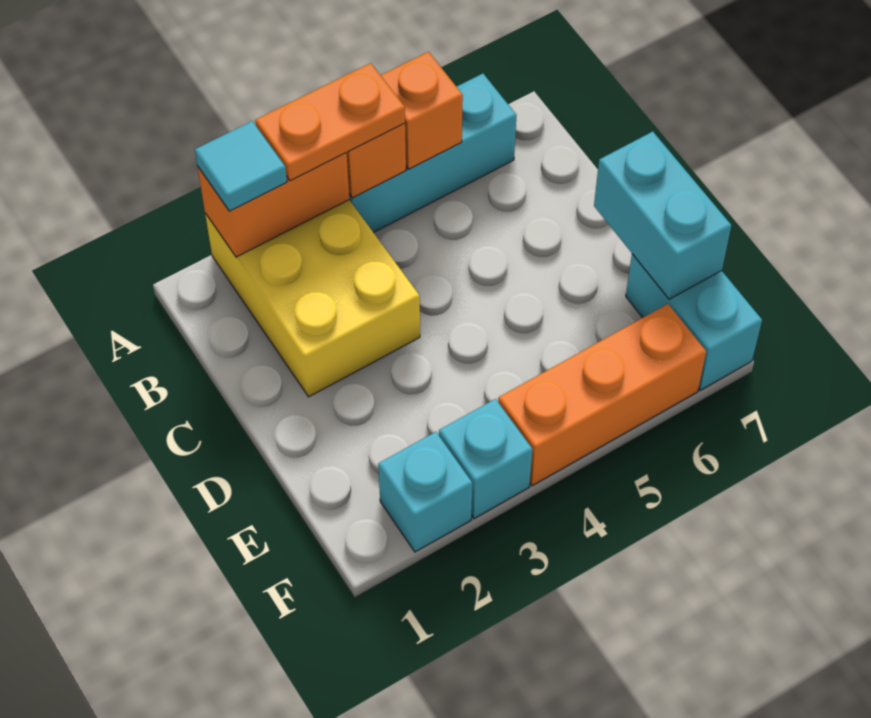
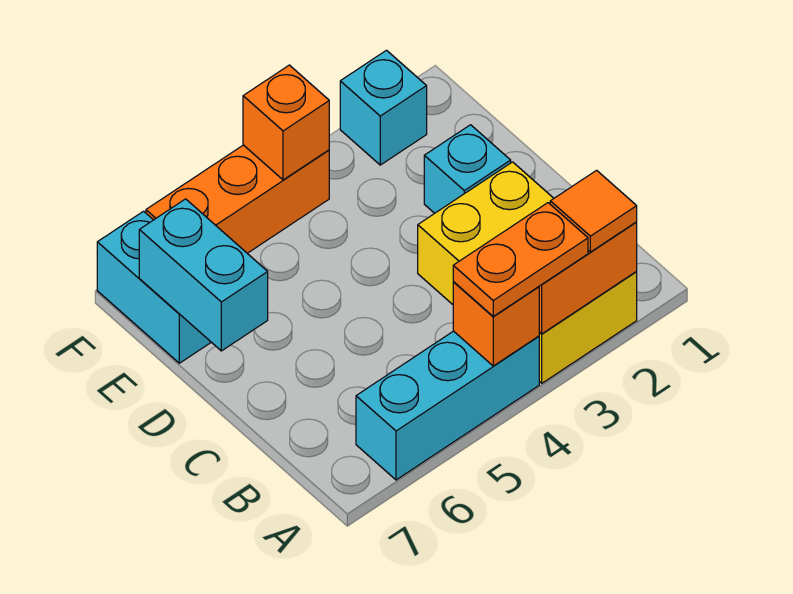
cyan tile A2 level 3 -> orange tile A2 level 3
orange brick A5 level 2 -> orange brick F4 level 2
cyan brick F3 level 1 -> cyan brick D2 level 1

